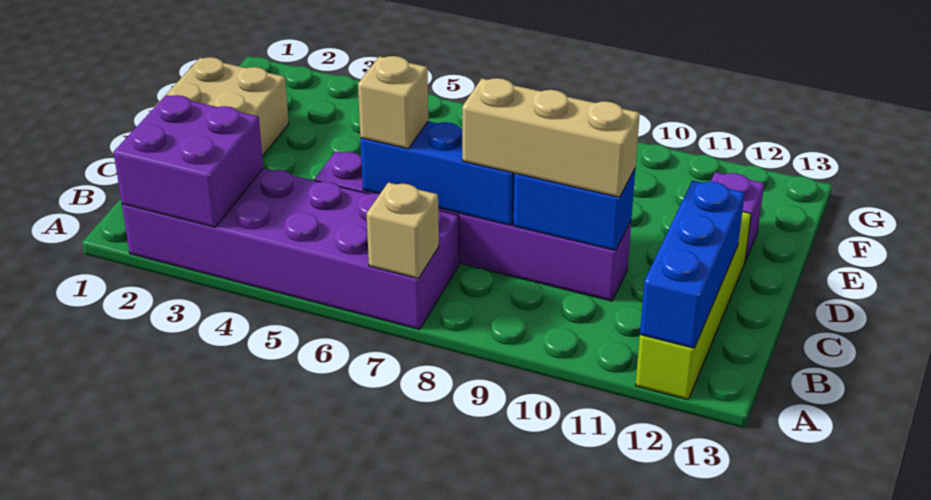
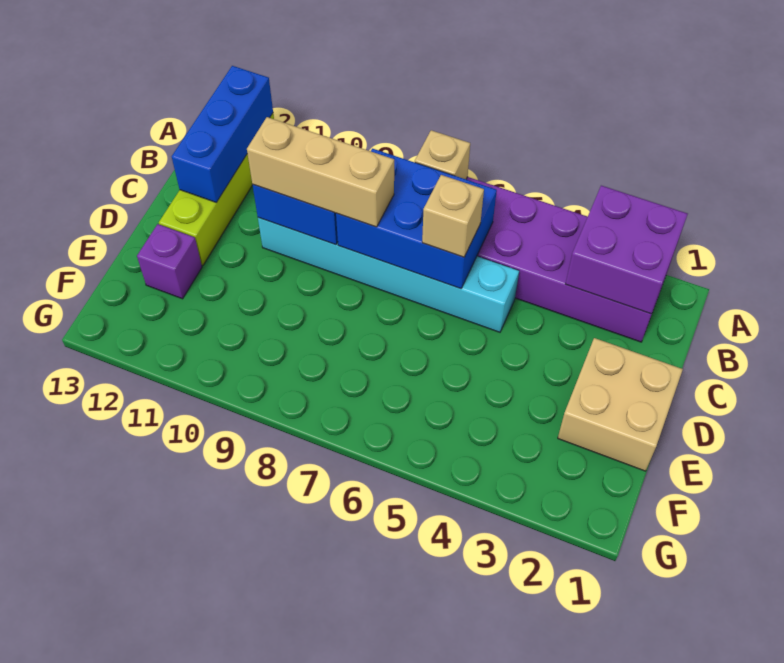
purple brick C5:C10 level 1 -> cyan brick C5:C10 level 1
blue brick C6:C8 level 2 -> blue brick B6:C8 level 2

